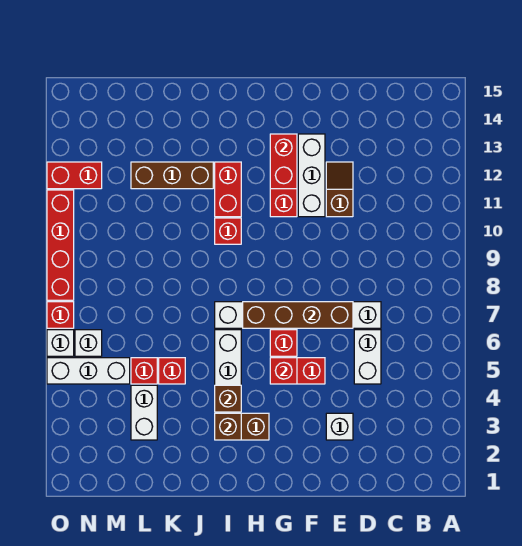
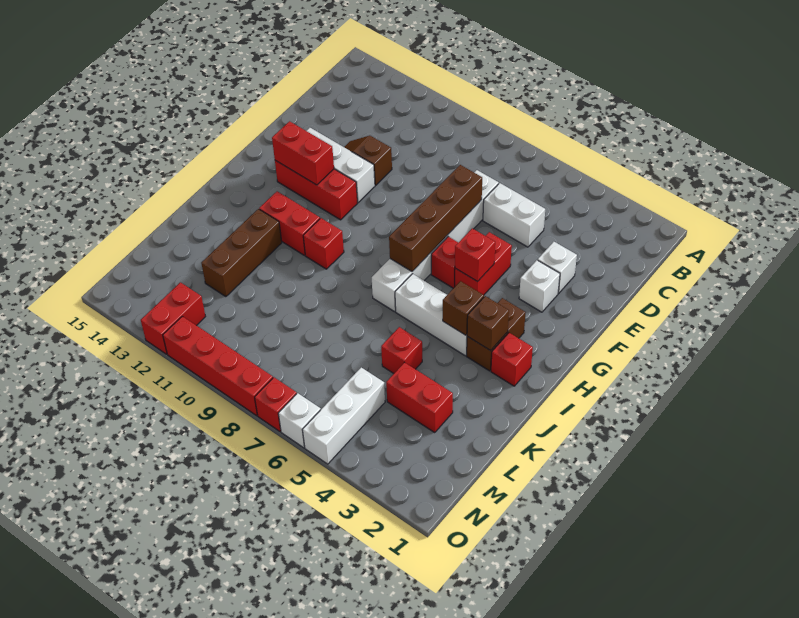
white brick L3:L4 level 1 -> red brick L3:L4 level 1
red brick L5 level 1 -> red brick I2 level 1
white brick N6 level 1 -> white brick F3 level 1

